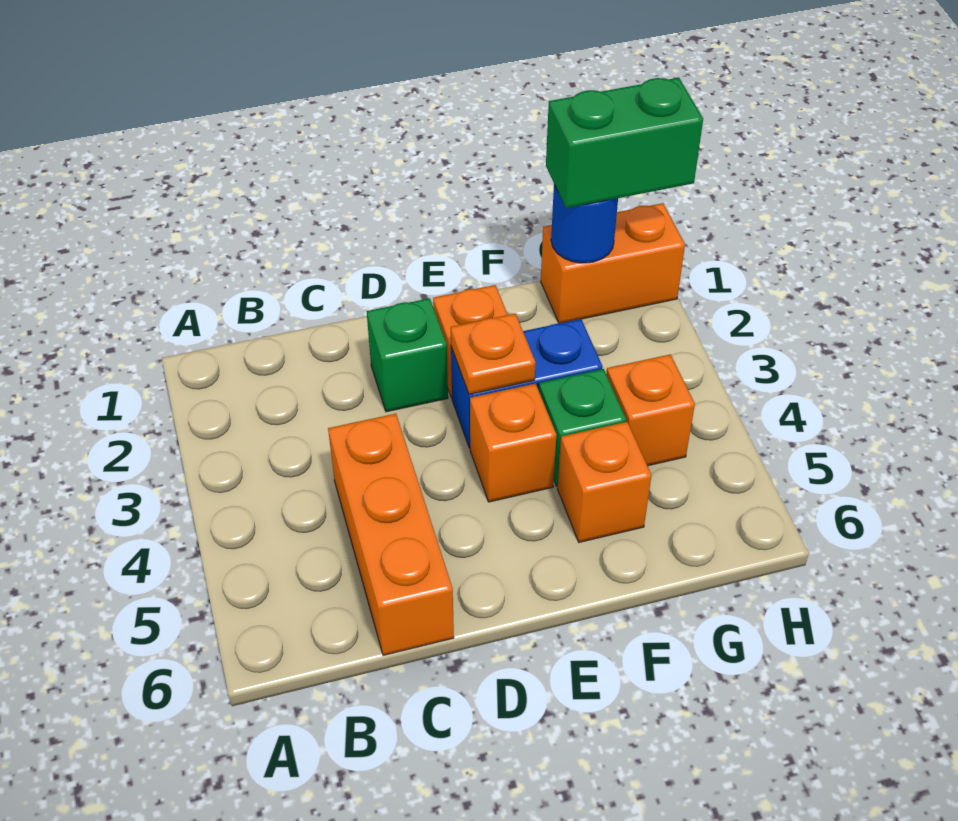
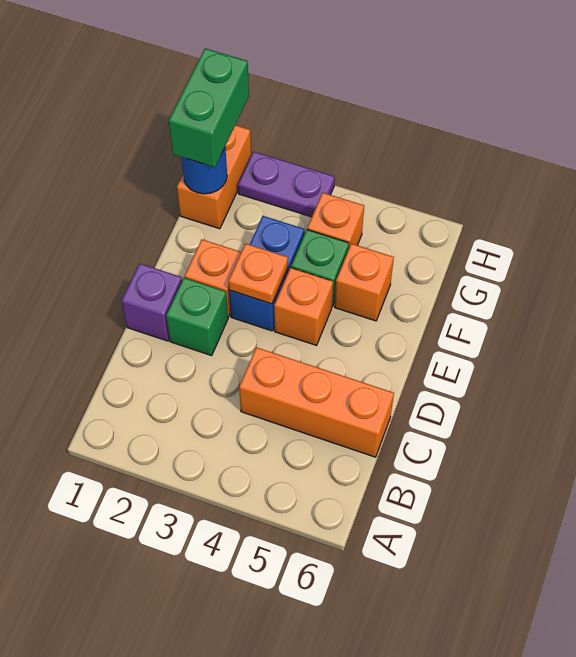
none -> purple brick D1 level 1
none -> purple plate H2:H3 level 1

